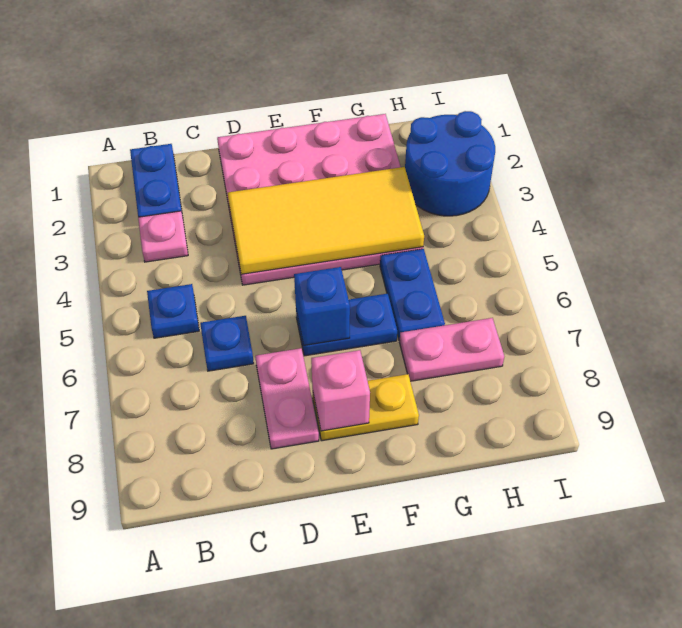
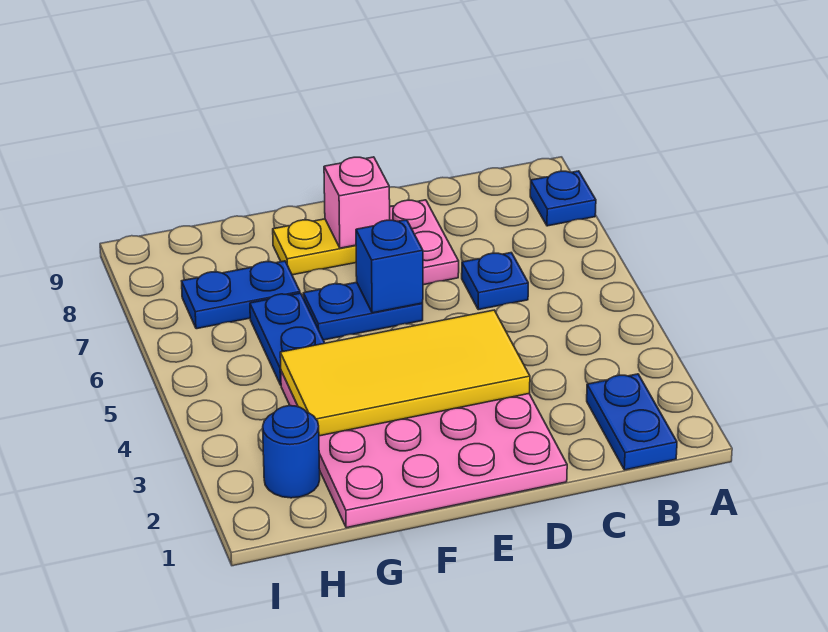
pink plate B3 level 1 -> none
blue plate B5 level 1 -> blue plate A8 level 1
pink plate G7:H7 level 1 -> blue plate G7:H7 level 1
blue round brick H2:I3 level 1 -> blue round brick H2 level 1

